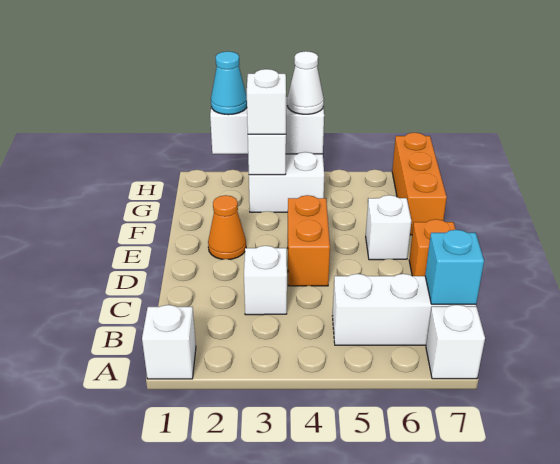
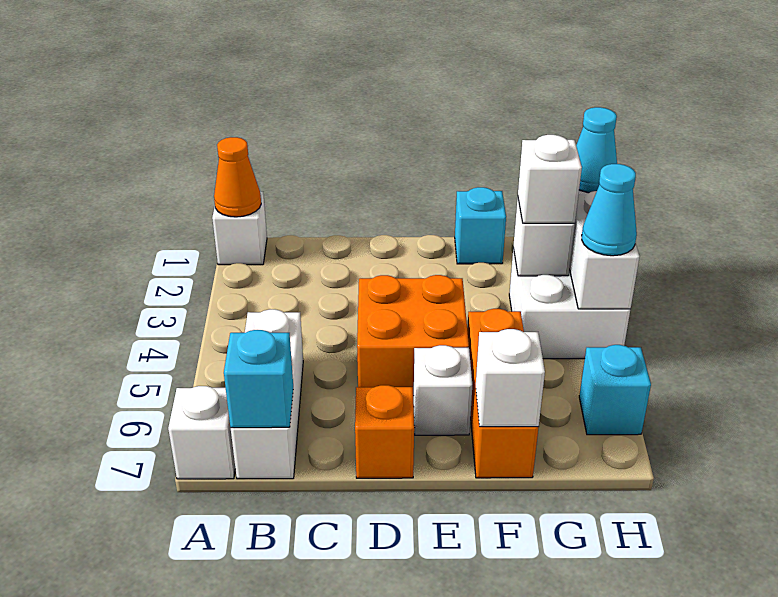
white brick C3 level 1 -> white brick F7 level 2
orange brick D4:E4 level 1 -> orange brick D4:E5 level 1
orange cone E2 level 1 -> orange cone A1 level 2
none -> cyan brick F1 level 1
orange brick F7:H7 level 1 -> orange brick F5:F7 level 1
white cone H4 level 3 -> cyan cone H4 level 3
none -> cyan brick H6 level 1

